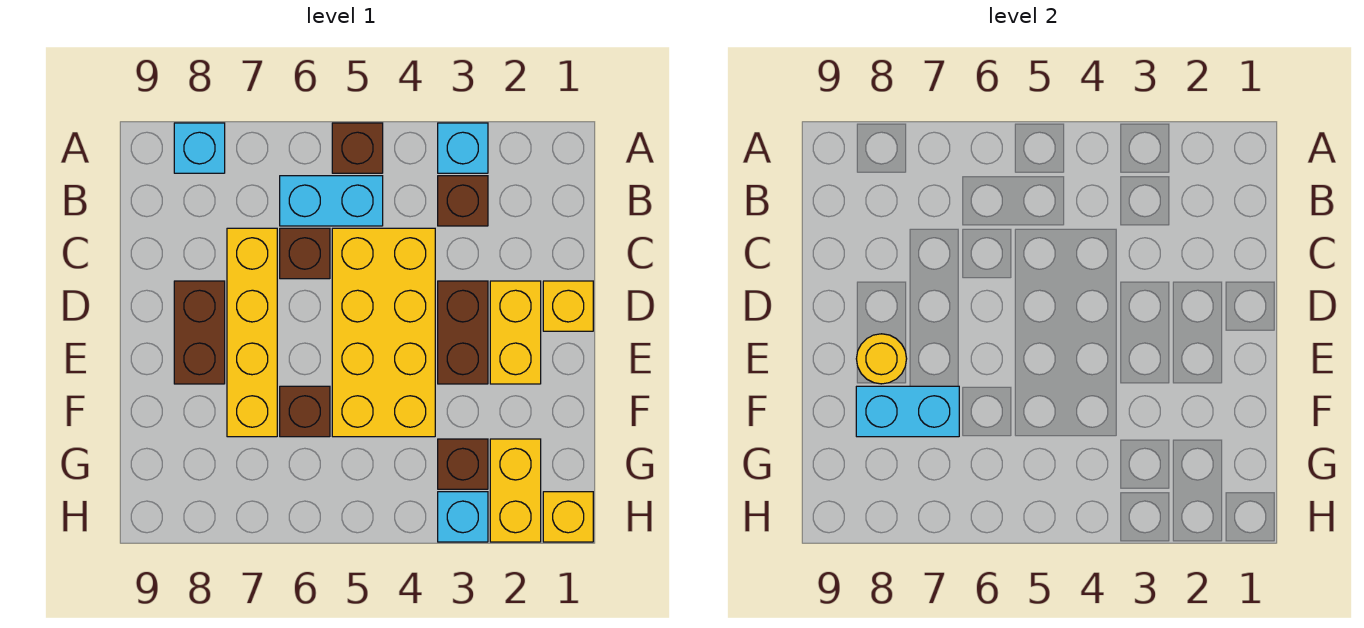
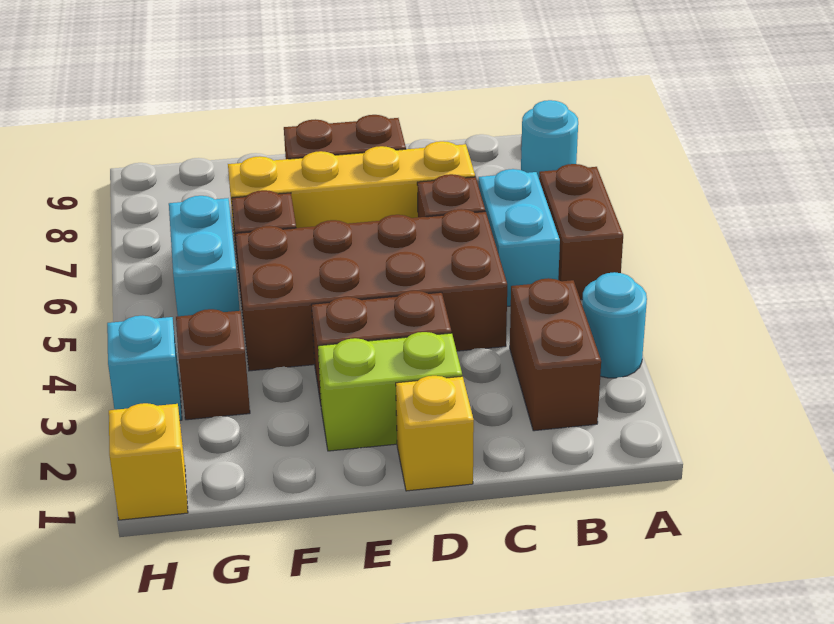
cyan brick A3 level 1 -> cyan round brick A3 level 1
brown brick A5 level 1 -> brown brick A5:A6 level 1
cyan brick A8 level 1 -> cyan round brick A8 level 1
brown brick B3 level 1 -> brown brick B2:B3 level 1
yellow brick C4:F5 level 1 -> brown brick C4:F5 level 1
yellow brick D2:E2 level 1 -> lime brick D2:E2 level 1
yellow round brick E8 level 2 -> none
cyan brick F7:F8 level 2 -> cyan brick G5:G6 level 1
yellow brick G2:H2 level 1 -> none

